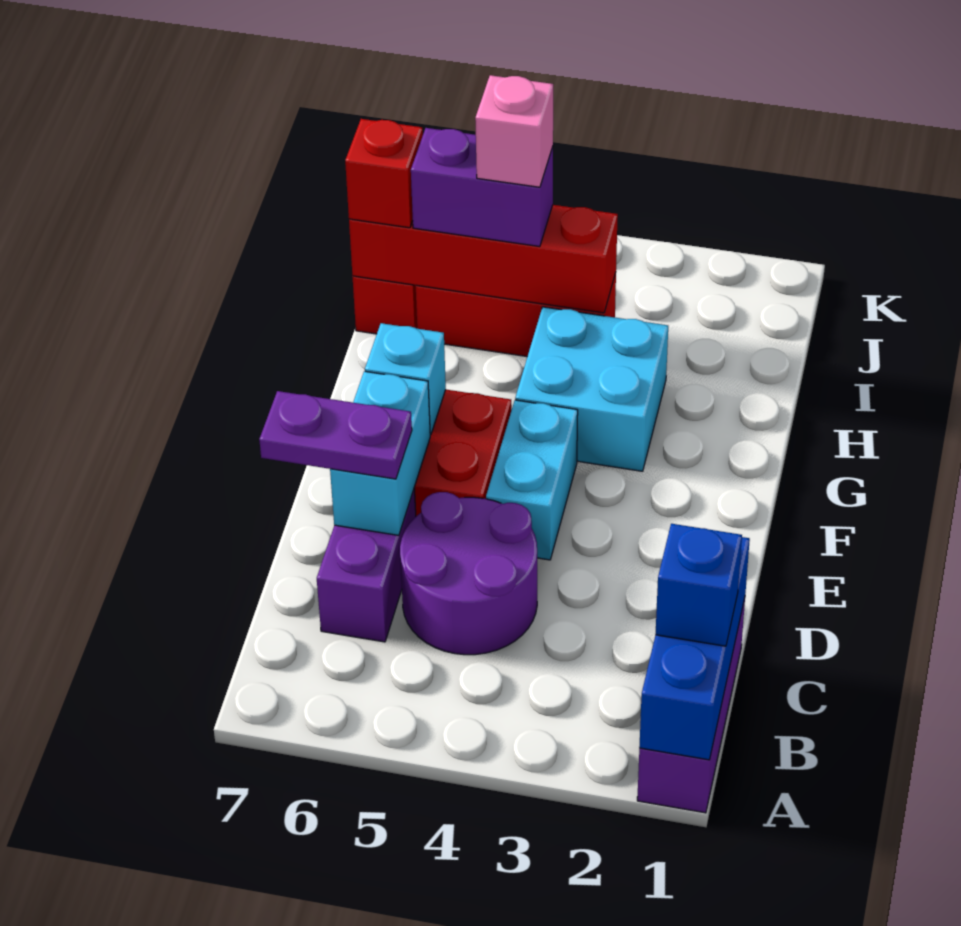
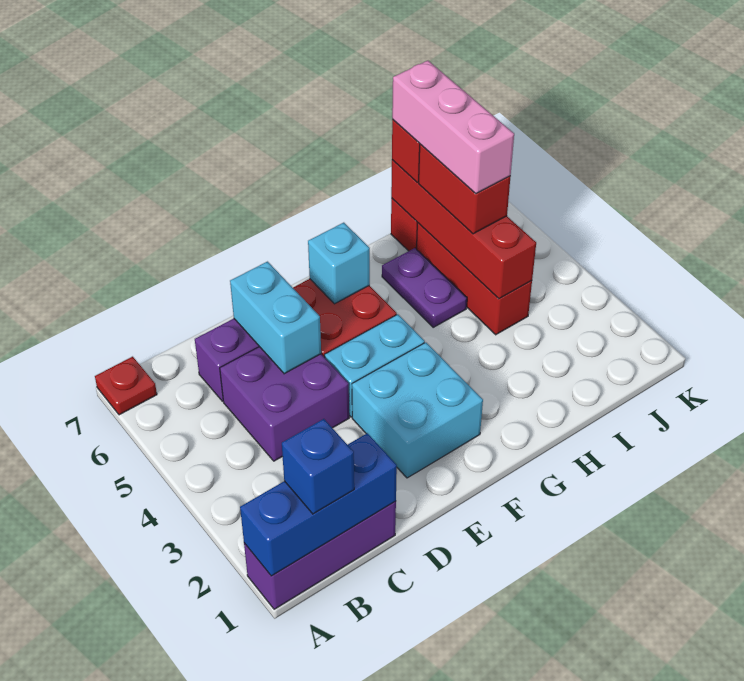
none -> red plate A7 level 1
purple round brick C4:D5 level 1 -> purple brick C4:D5 level 1
cyan brick D6:E6 level 2 -> cyan brick D5:D6 level 2
purple plate D6:D7 level 3 -> purple plate H5:H6 level 1
cyan brick G3:H4 level 1 -> cyan brick E2:F3 level 1
purple brick I5:I6 level 3 -> red brick I5:I6 level 3
pink brick I5 level 4 -> pink brick I5:I7 level 4

